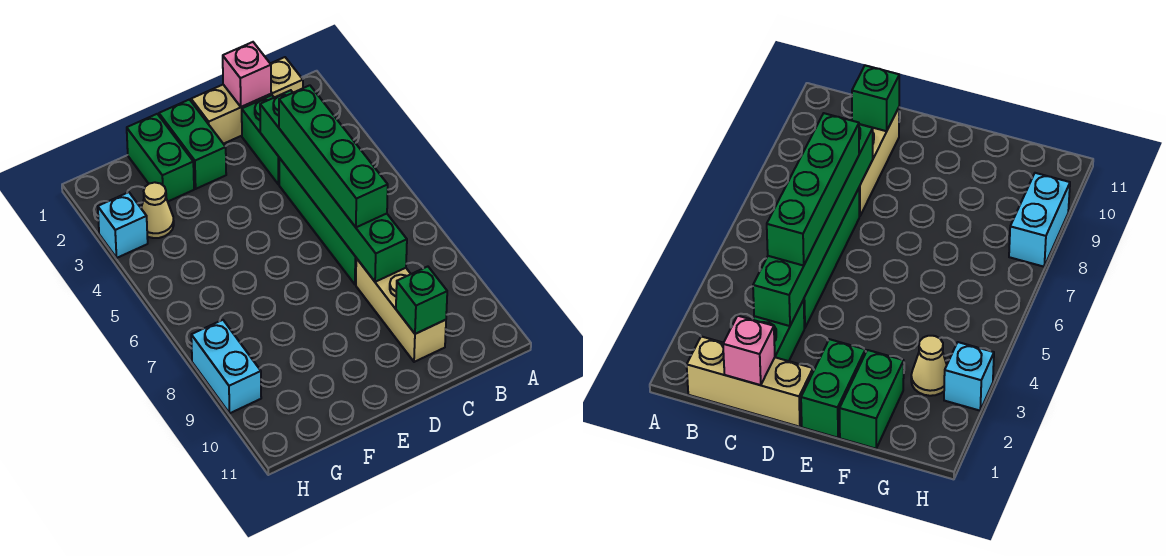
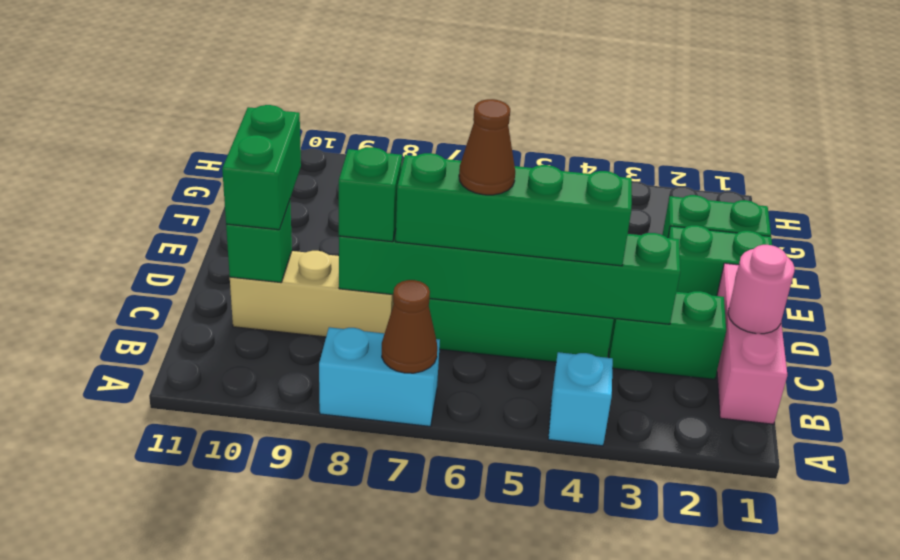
none -> brown cone A7 level 2
tan brick B1:D1 level 1 -> pink brick B1:D1 level 1
pink brick C1 level 2 -> pink round brick C1 level 2
none -> brown cone C6 level 4
none -> green brick C8 level 3
none -> green brick C10:D10 level 3
tan cone G3 level 1 -> none
cyan brick H3 level 1 -> cyan brick A4 level 1
cyan brick H8:H9 level 1 -> cyan brick A7:A8 level 1

